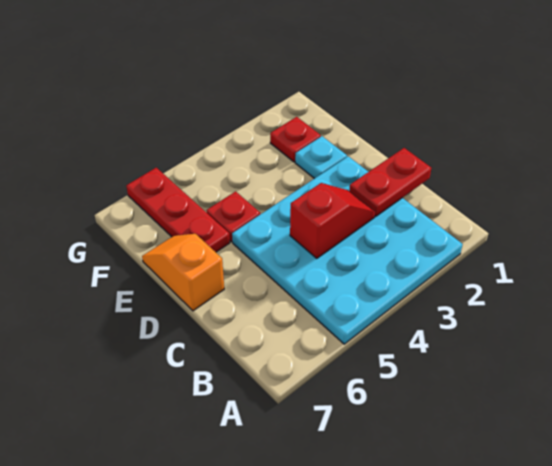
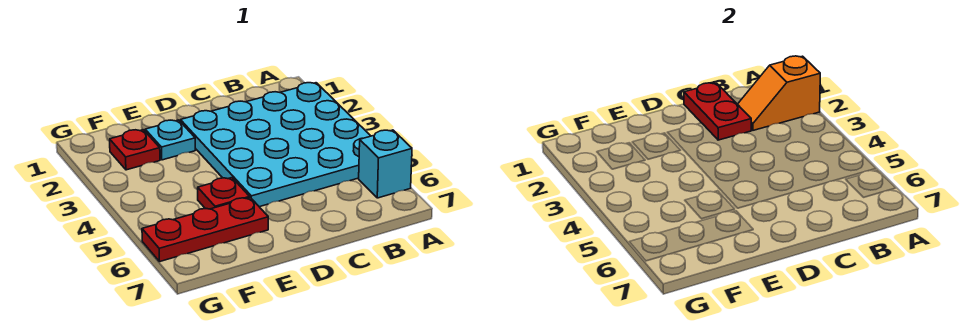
none -> cyan brick A6 level 1
red slope C3:C4 level 2 top 4 -> none
orange slope D7:E7 level 1 top D -> orange slope A2:B2 level 2 top A

